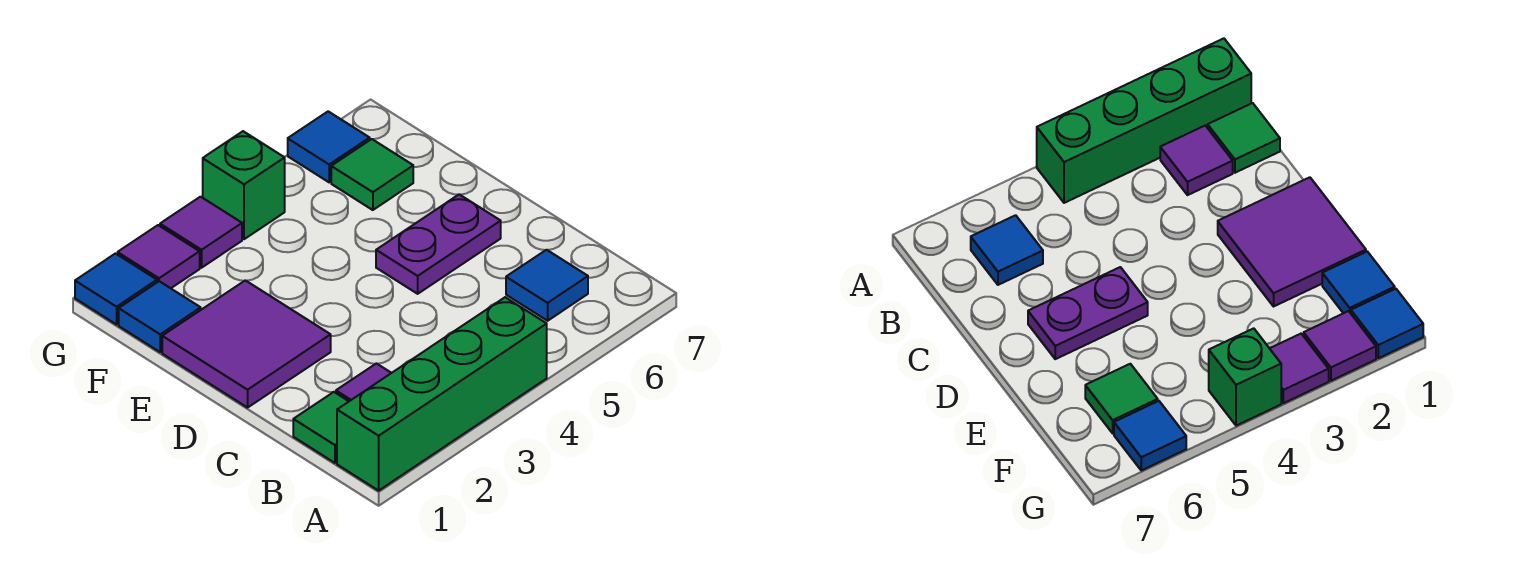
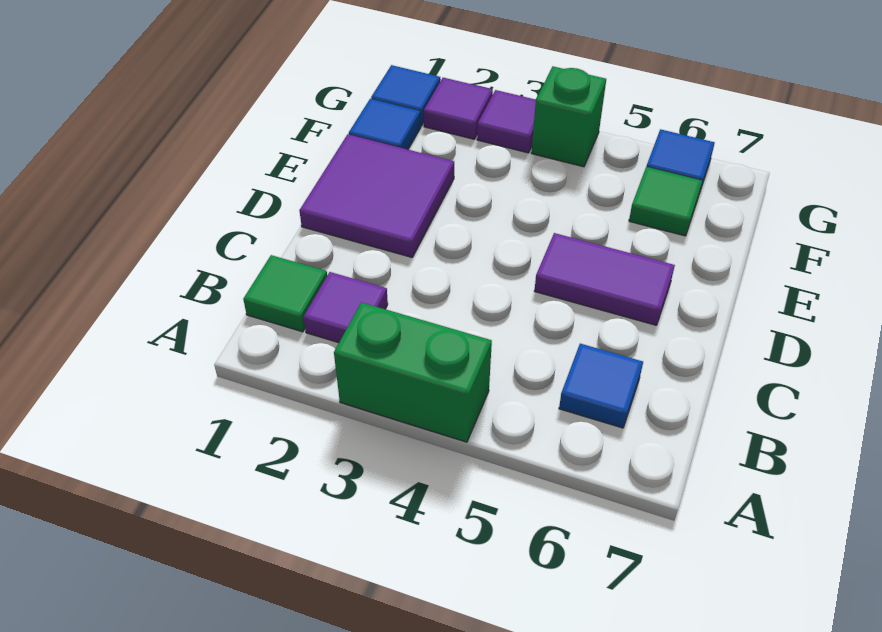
green brick A1:A4 level 1 -> green brick A3:A4 level 1
purple plate D5:D6 level 1 -> purple tile D5:D6 level 1

